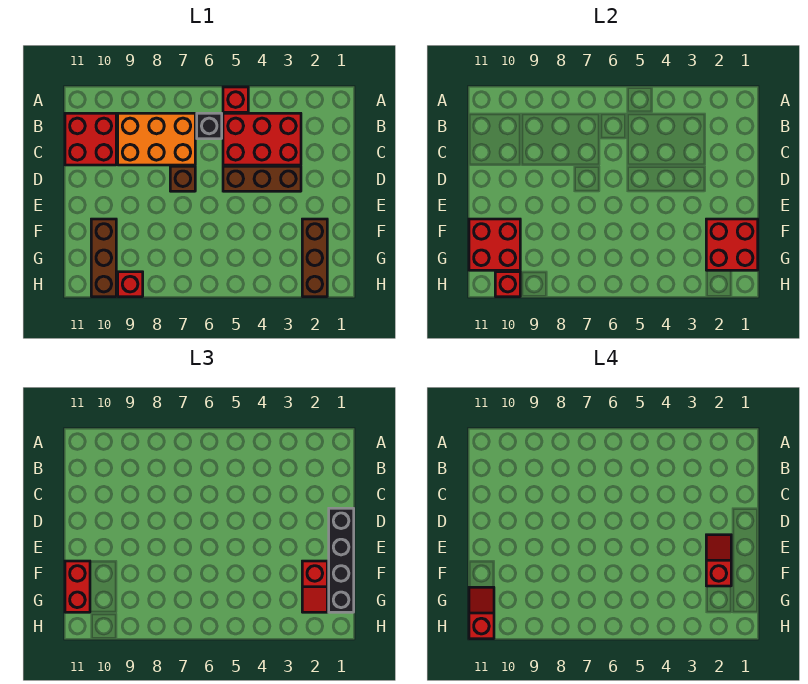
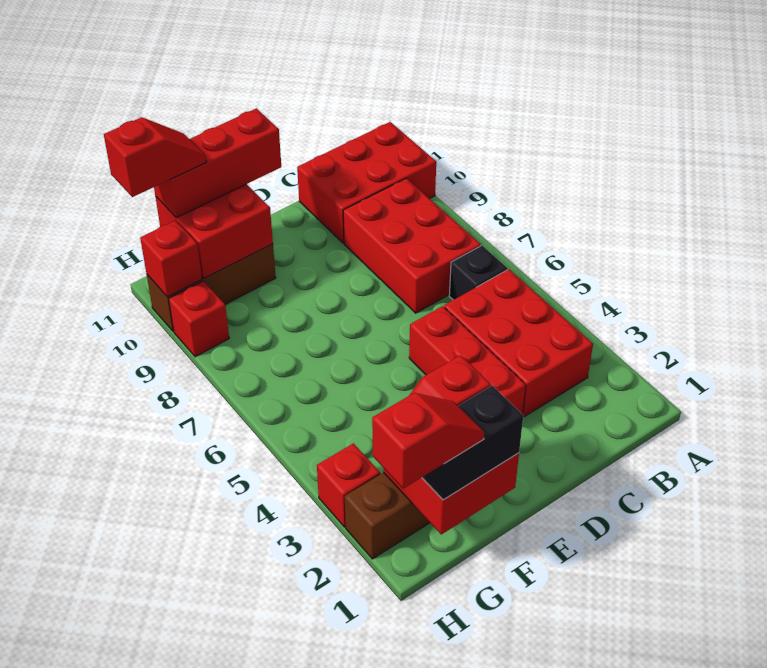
red brick A5 level 1 -> red brick H3 level 1
orange brick B7:C9 level 1 -> red brick B7:C9 level 1
red brick B10:C11 level 1 -> red brick A10:C11 level 1
black brick D1:G1 level 3 -> black brick F1:G1 level 3
brown brick D3:D5 level 1 -> red brick D3:D5 level 1
brown brick D7 level 1 -> none
red slope E2:F2 level 4 top F -> red slope G1:H1 level 4 top H
red brick F11:G11 level 3 -> red brick E11:G11 level 3

